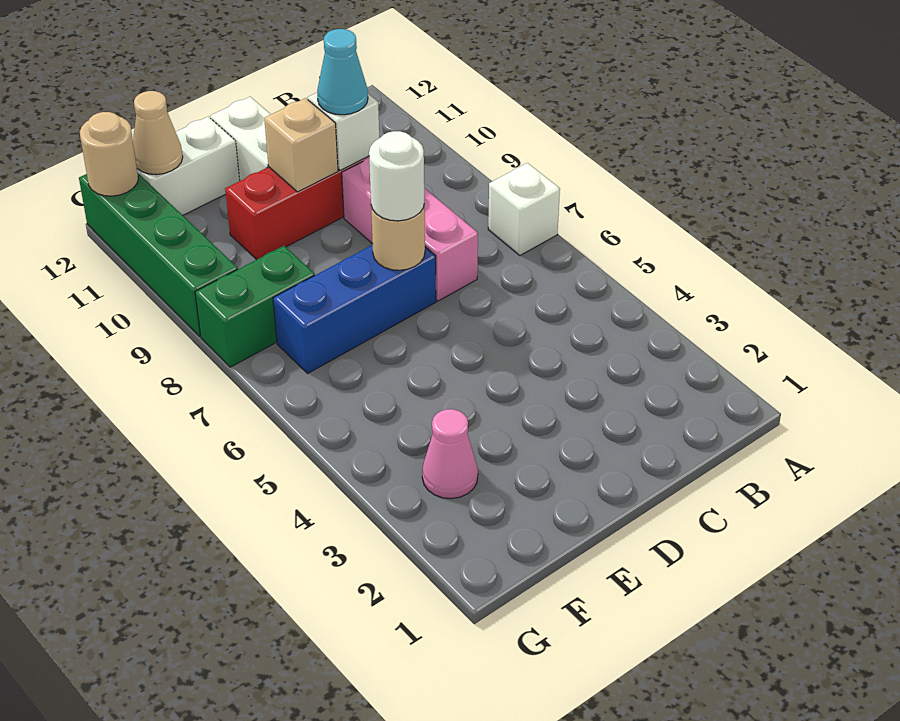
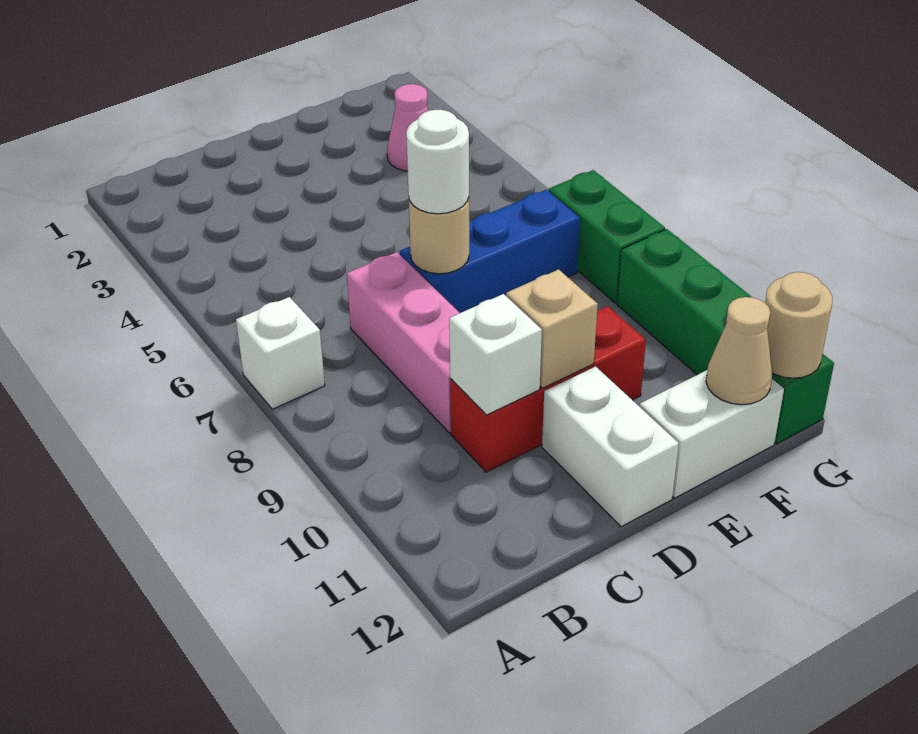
cyan cone C10 level 3 -> none
green brick F8:G8 level 1 -> green brick G7:G8 level 1

